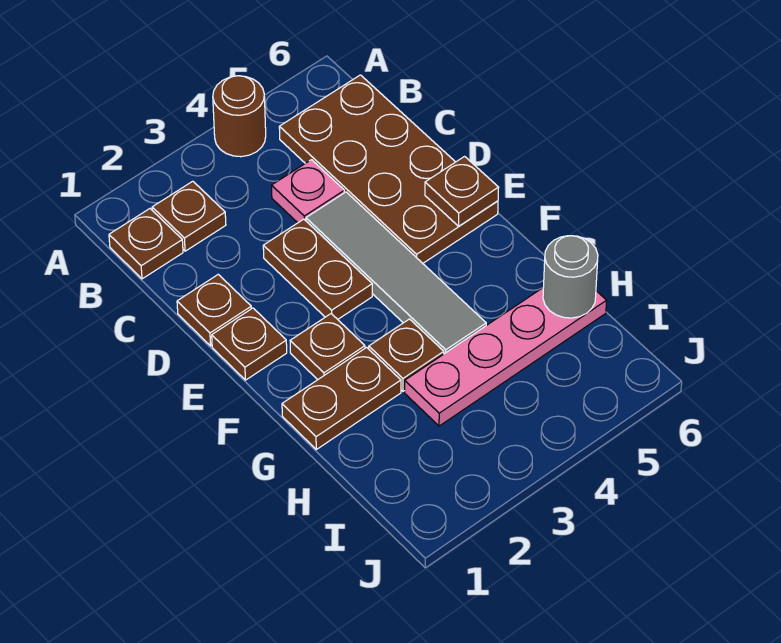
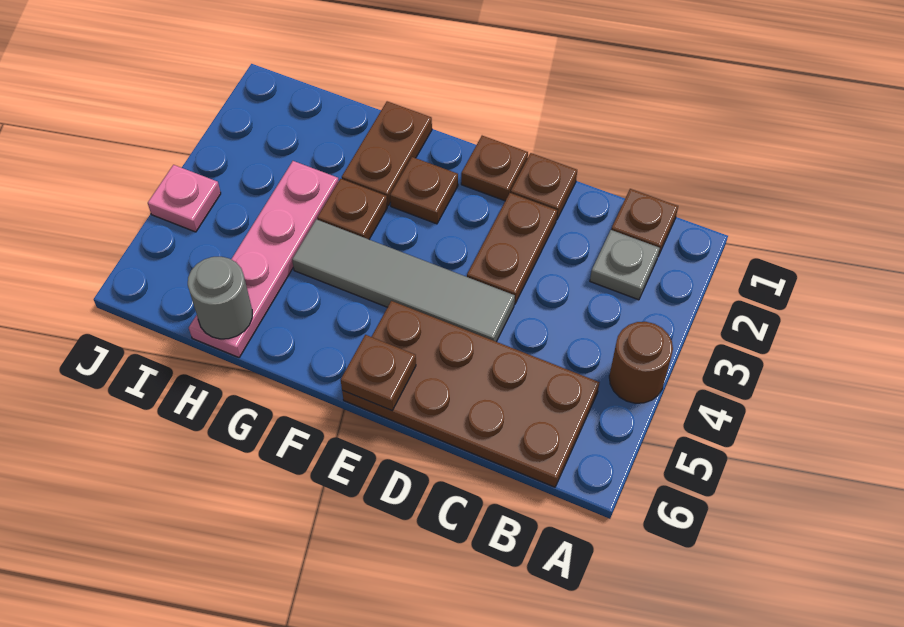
brown plate B2 level 1 -> grey plate B2 level 1
pink plate C4 level 1 -> pink plate J4 level 1
brown plate D3:E3 level 1 -> brown plate D2:D3 level 1

